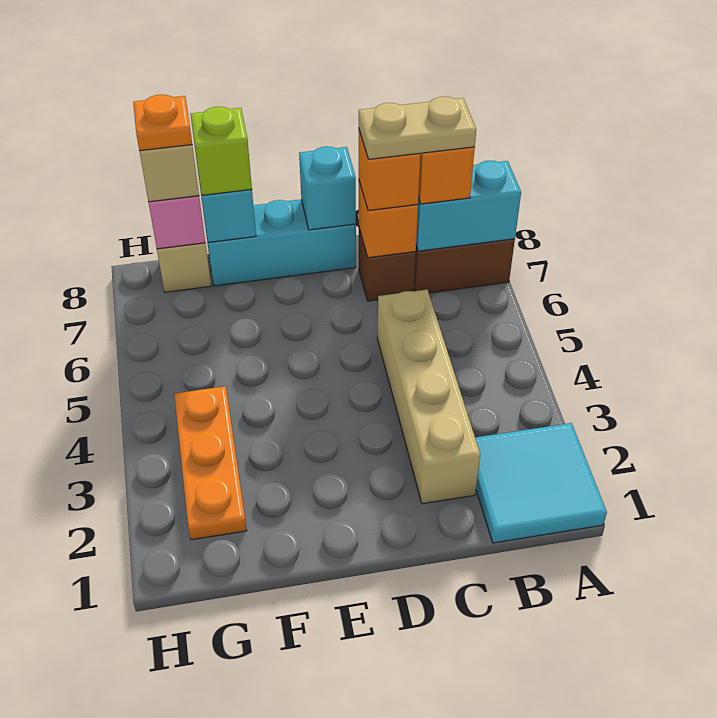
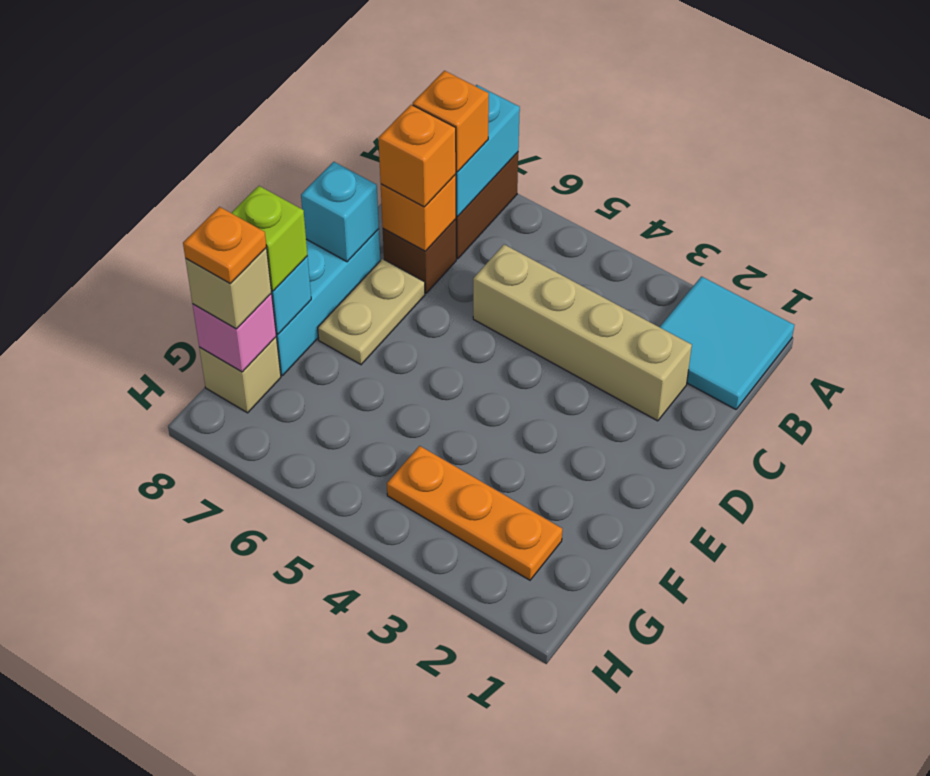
tan plate B7:C7 level 4 -> tan plate D7:E7 level 1

